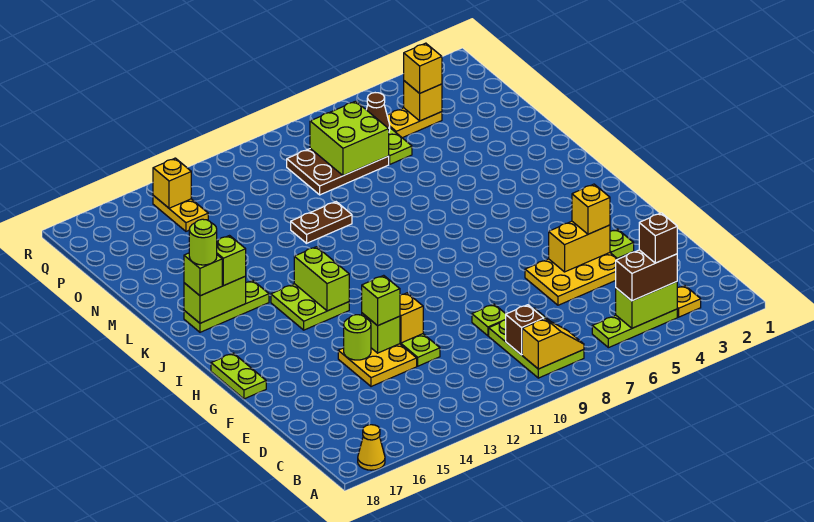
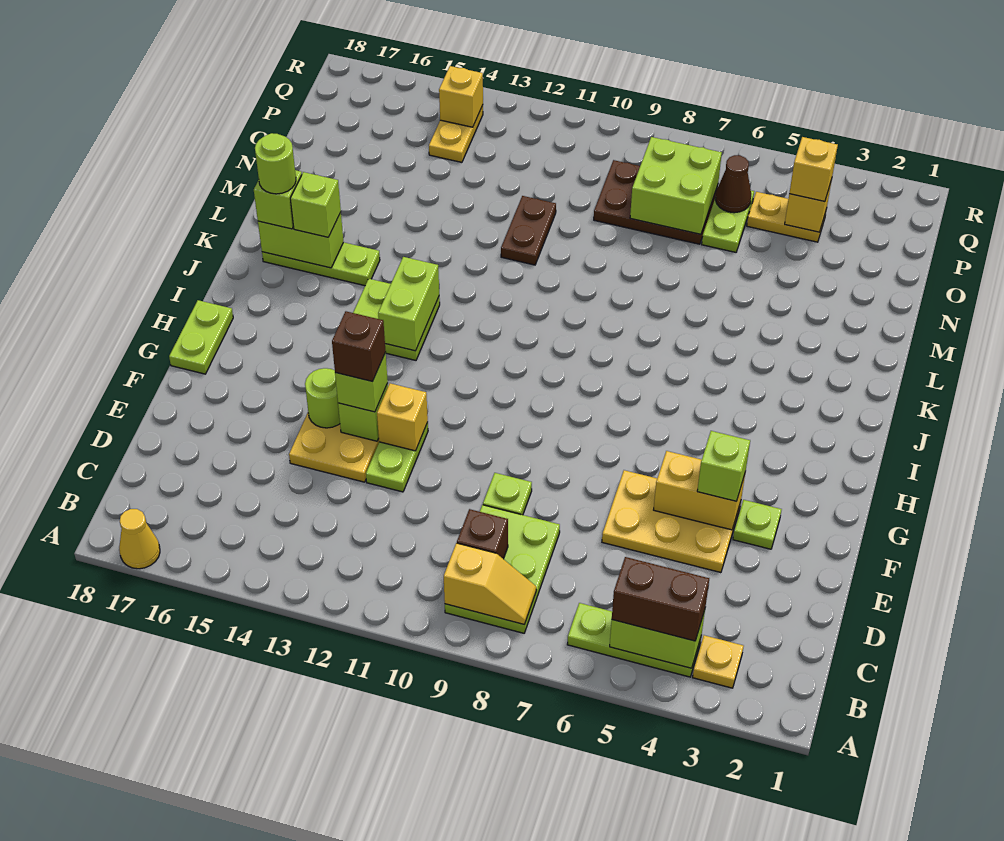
brown brick B4 level 4 -> brown brick F13 level 4
yellow brick F4 level 3 -> lime brick F4 level 3
brown plate M10:M11 level 1 -> brown plate M11:N11 level 1

